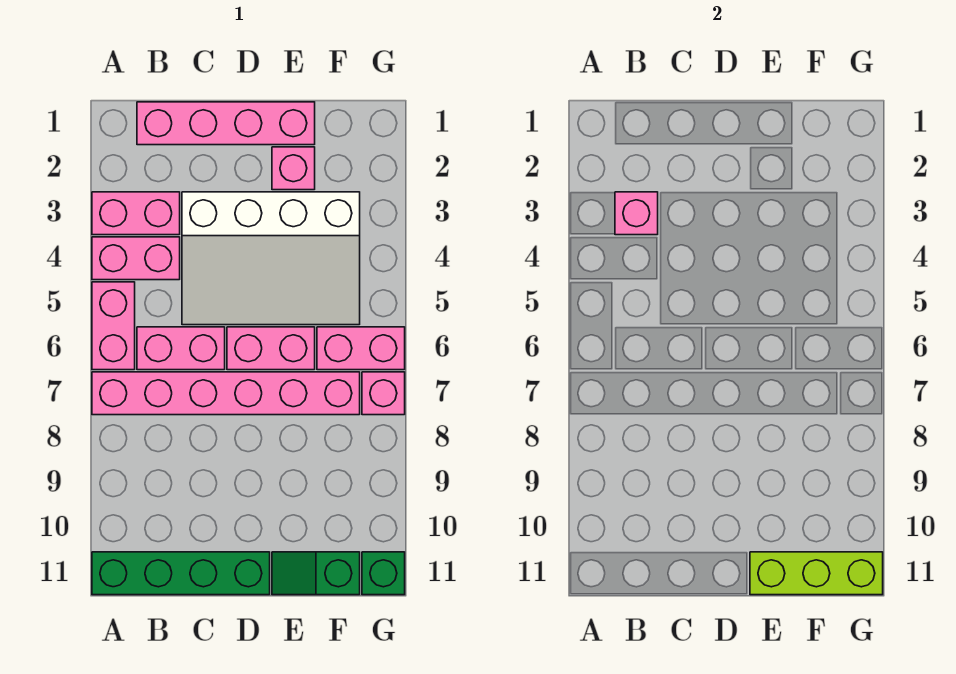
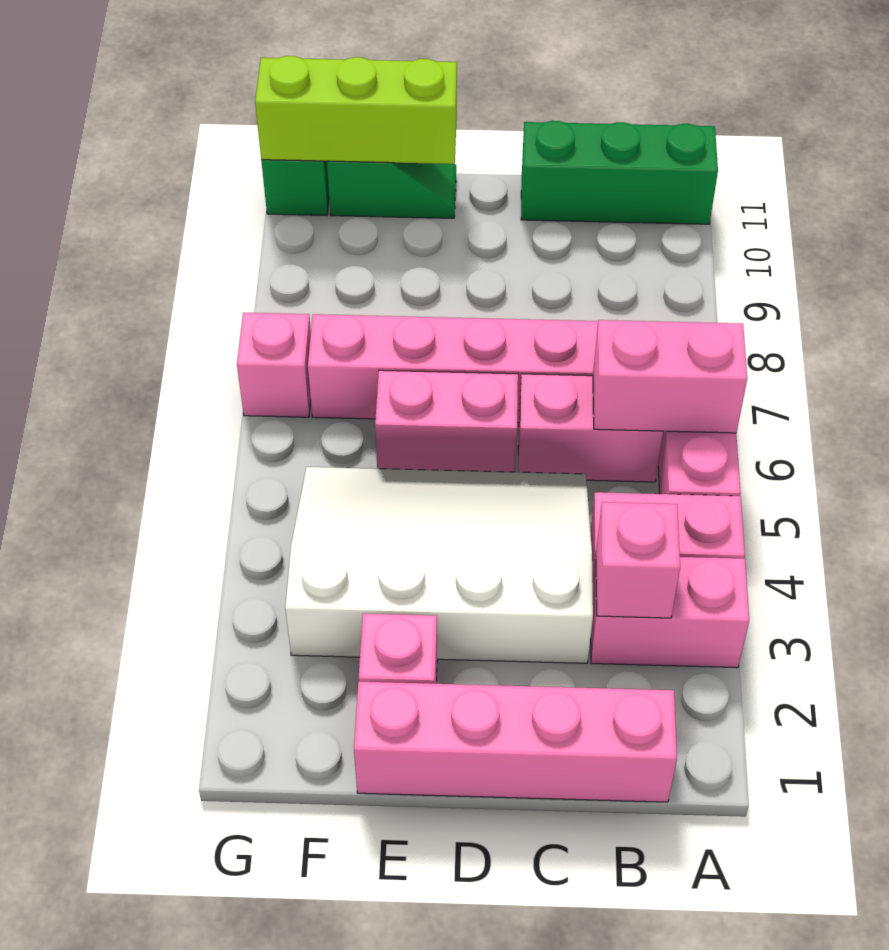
green brick A11:D11 level 1 -> green brick A11:C11 level 1
pink brick F6:G6 level 1 -> pink brick A6:B6 level 2

